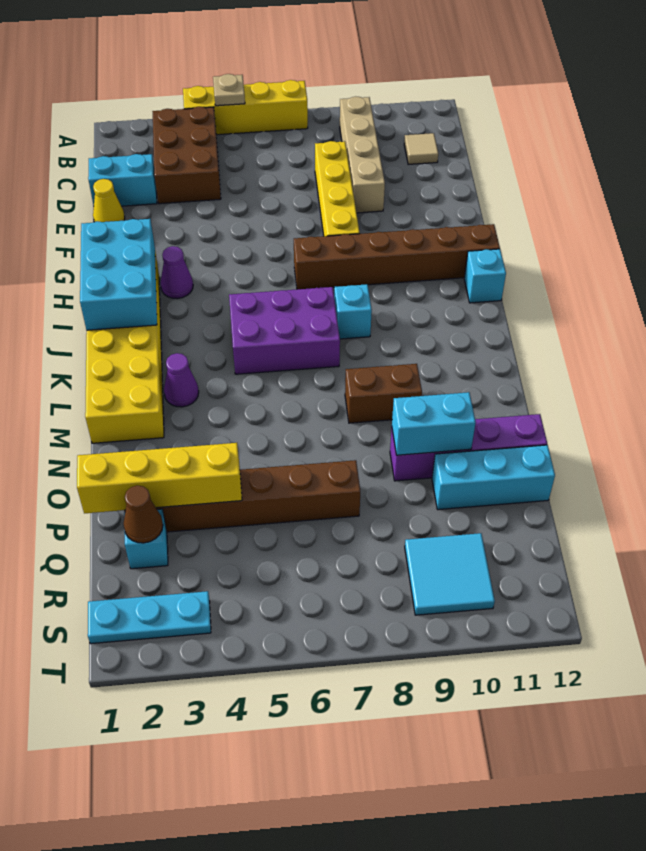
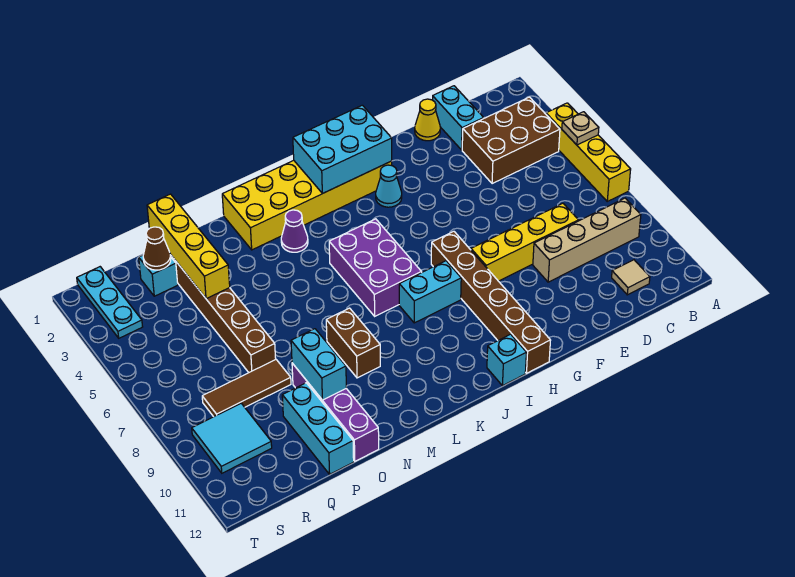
purple cone H3 level 1 -> cyan cone H3 level 1
cyan brick J8 level 1 -> cyan brick I8:J8 level 1
none -> brown tile P8:R8 level 1

